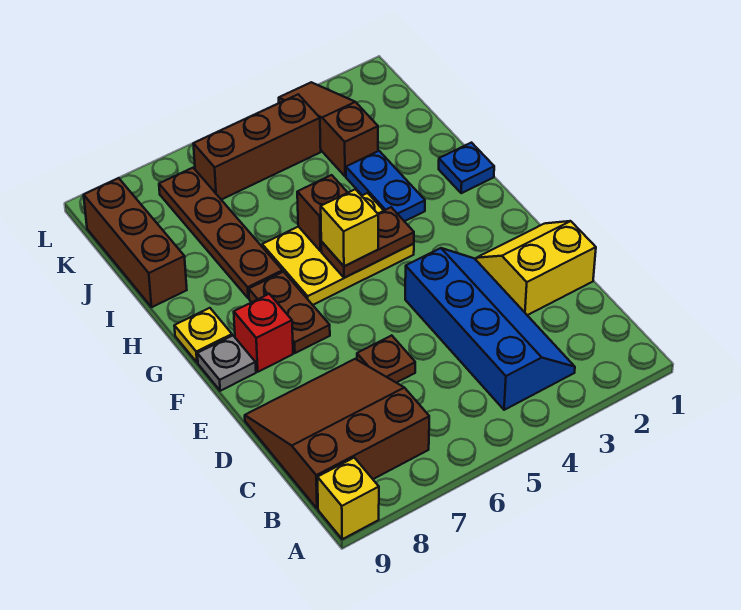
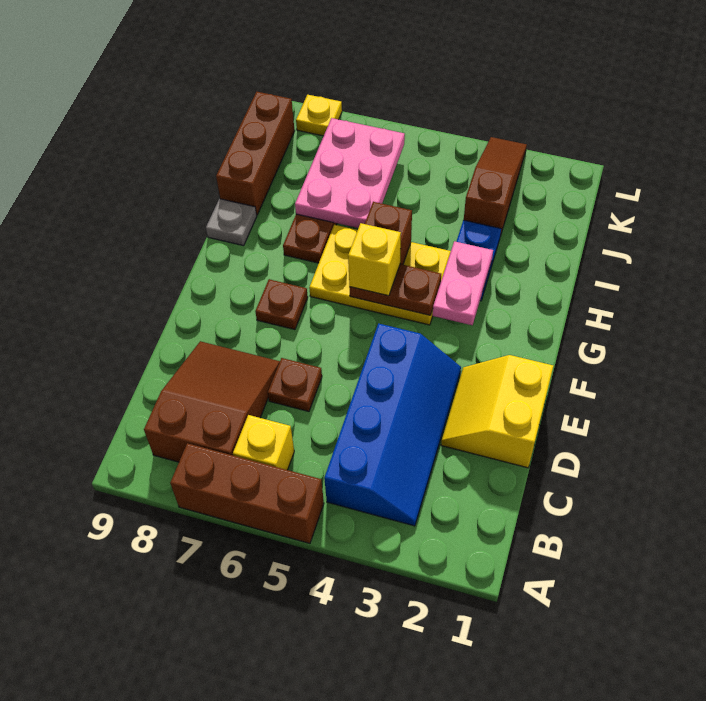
yellow brick A9 level 1 -> yellow brick B6 level 1
brown slope B7:D9 level 1 top B -> brown slope B7:D8 level 1 top B
yellow slope D1:E2 level 1 top D -> yellow slope D1:E2 level 1 top 1
brown plate F7:G7 level 1 -> brown plate F7 level 1
red brick F8 level 1 -> none
grey plate F9 level 1 -> grey plate H9 level 1
none -> pink plate G3:H3 level 2
yellow plate G9 level 1 -> yellow plate L8 level 1
blue plate H1 level 1 -> none
none -> pink plate I6:K7 level 2
brown brick K4:K6 level 1 -> brown brick A5:A7 level 1

